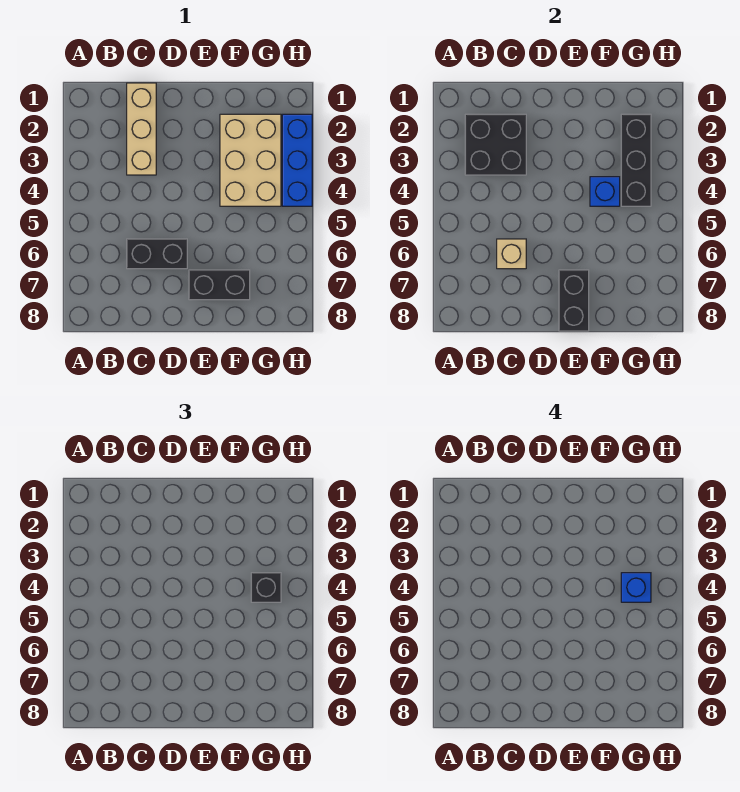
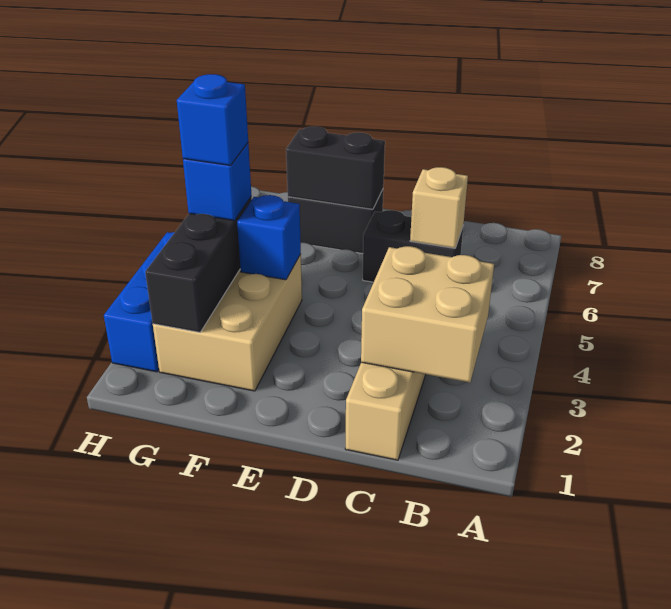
black brick B2:C3 level 2 -> tan brick B2:C3 level 2
black brick E7:E8 level 2 -> black brick E7:F7 level 2
black brick G4 level 3 -> blue brick G4 level 3

